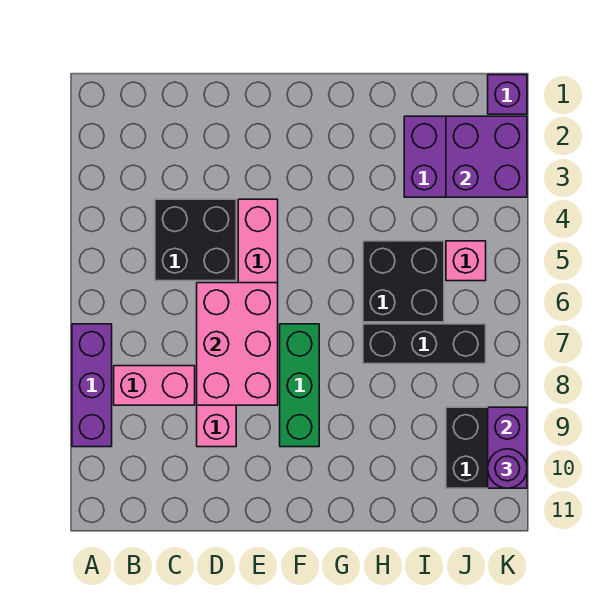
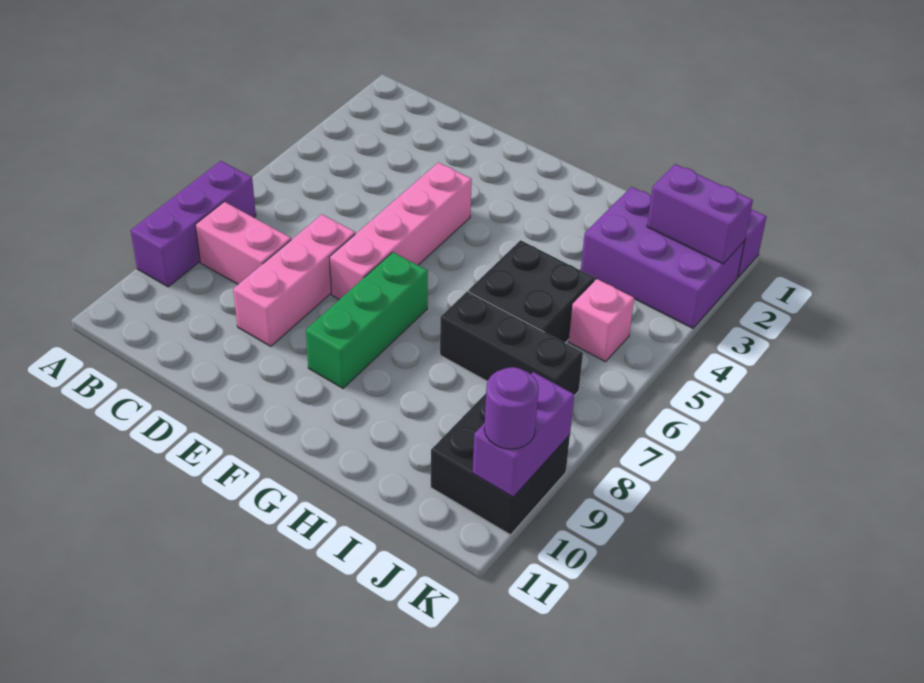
black brick C4:D5 level 1 -> none
pink brick D6:E8 level 2 -> none
purple brick J2:K3 level 2 -> purple brick J2:K2 level 2

